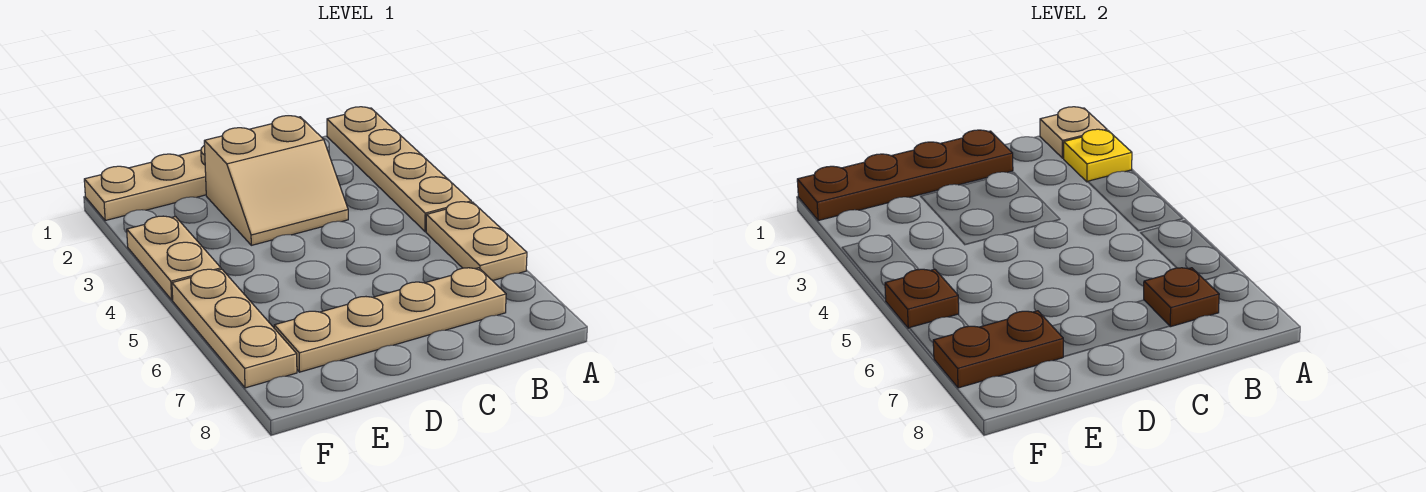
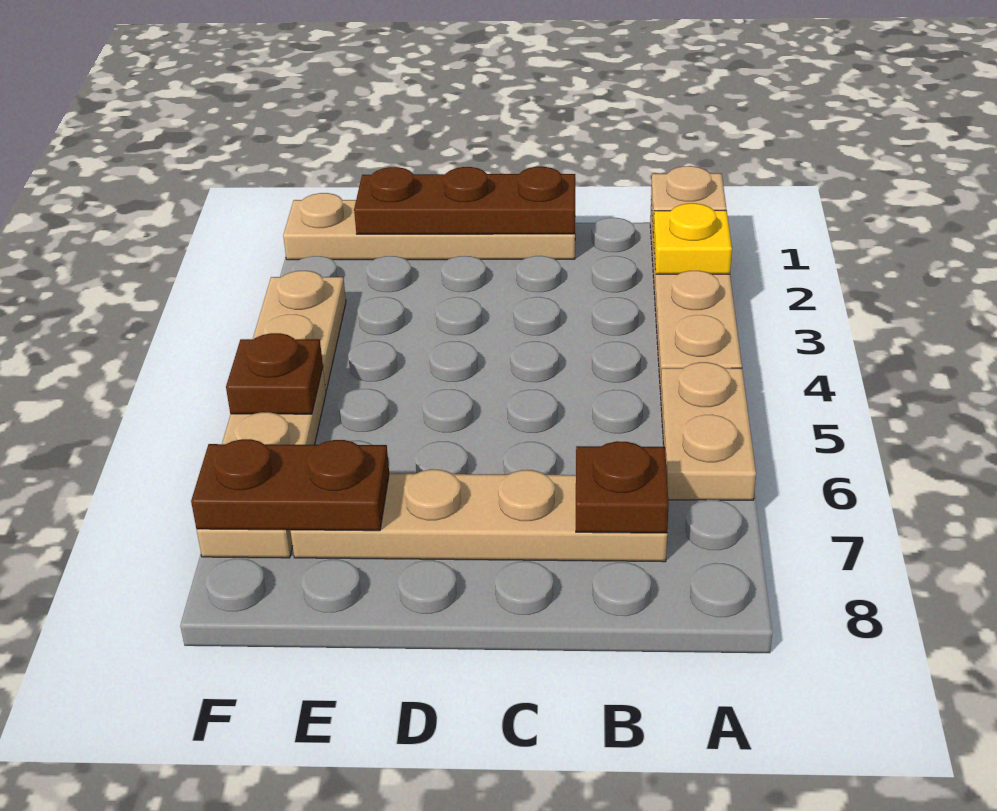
brown plate C1:F1 level 2 -> brown plate C1:E1 level 2
tan slope C2:D3 level 1 top 2 -> none

